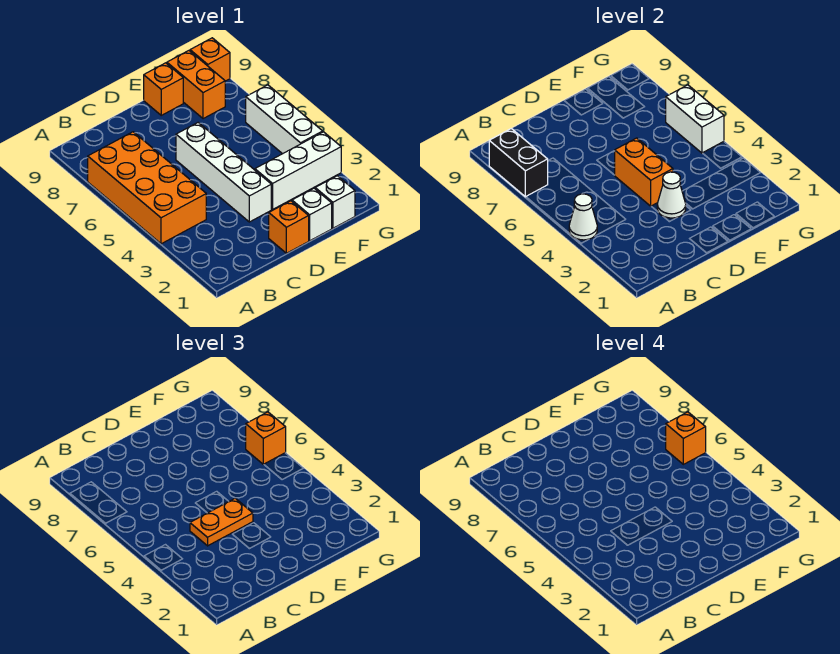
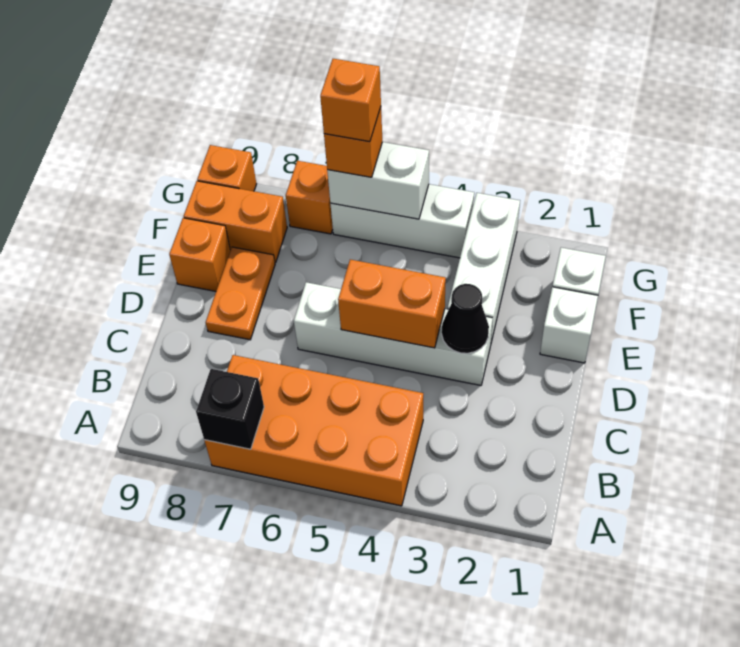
white cone A4 level 2 -> none
black brick A7:A8 level 2 -> black brick A7 level 2
orange plate C4:D4 level 3 -> orange plate D8:E8 level 1
orange brick D1 level 1 -> orange brick G7 level 1
white cone D3 level 2 -> black cone D3 level 2

